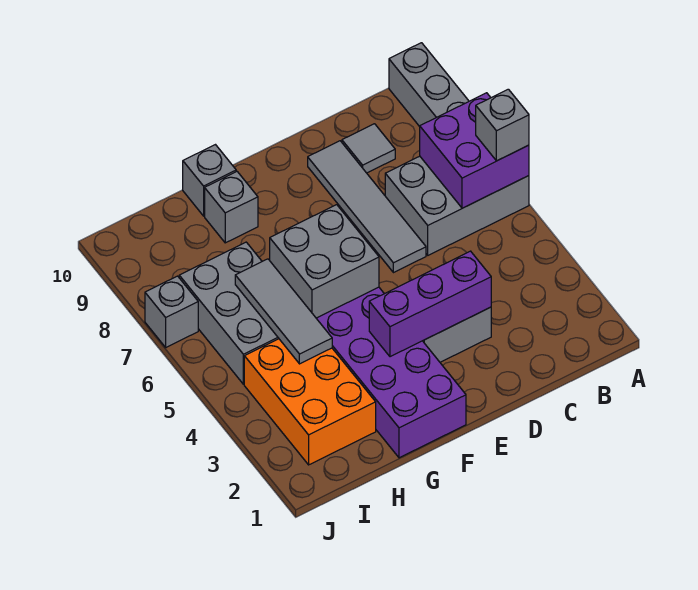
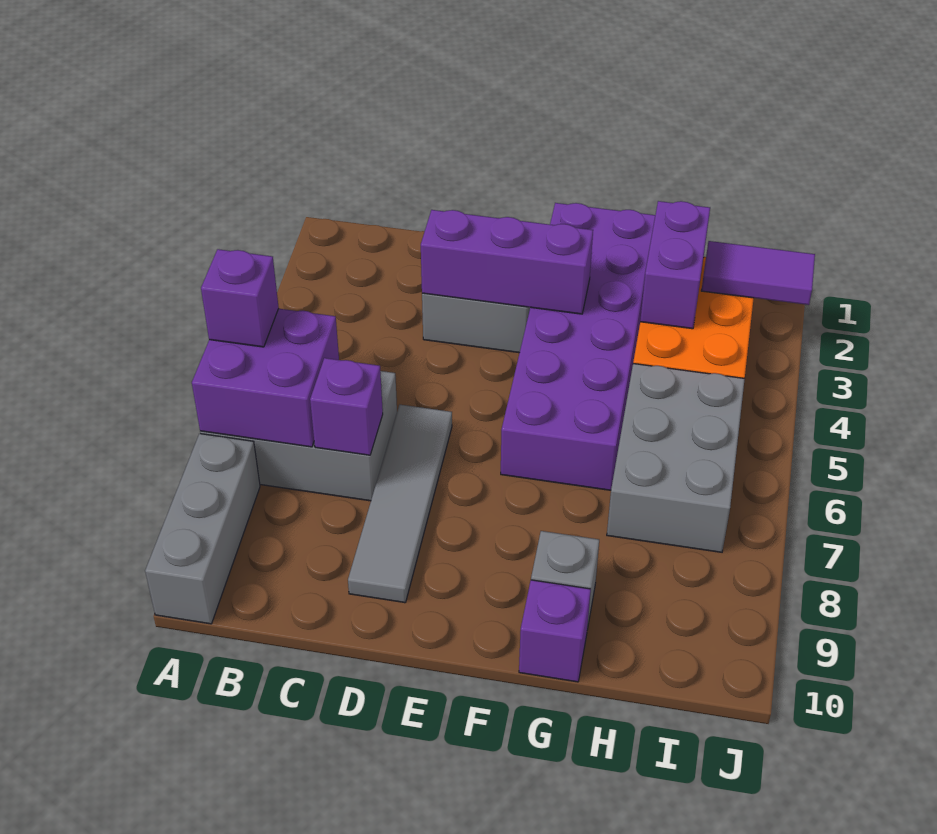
grey brick A6 level 3 -> purple brick A6 level 3
none -> purple brick C7 level 2
grey tile C9 level 1 -> none
grey brick F5:G6 level 2 -> none
grey brick G10 level 1 -> purple brick G10 level 1
none -> purple brick H2:H3 level 2
grey tile H4:H6 level 2 -> none
none -> purple tile I2:J2 level 2
grey brick J7 level 1 -> none

